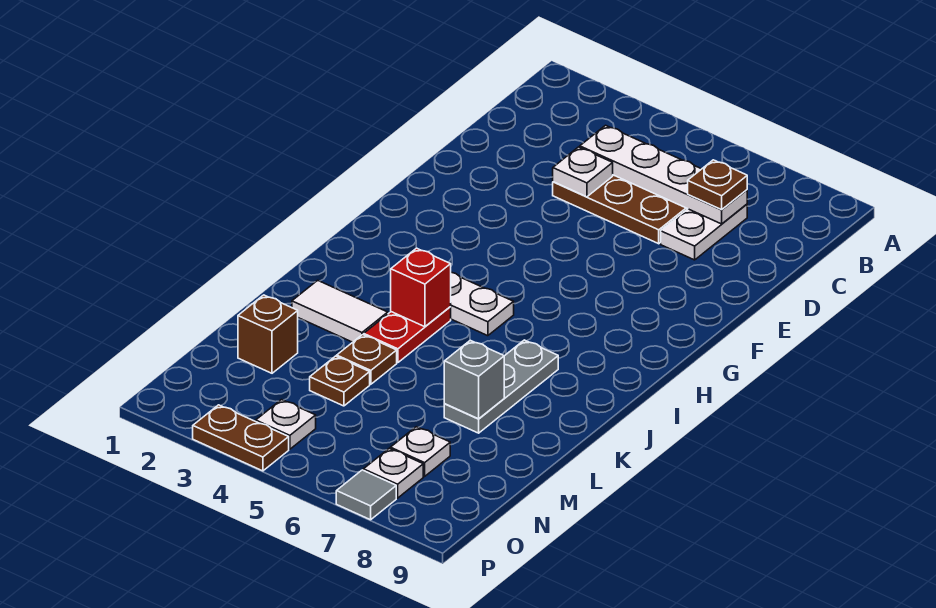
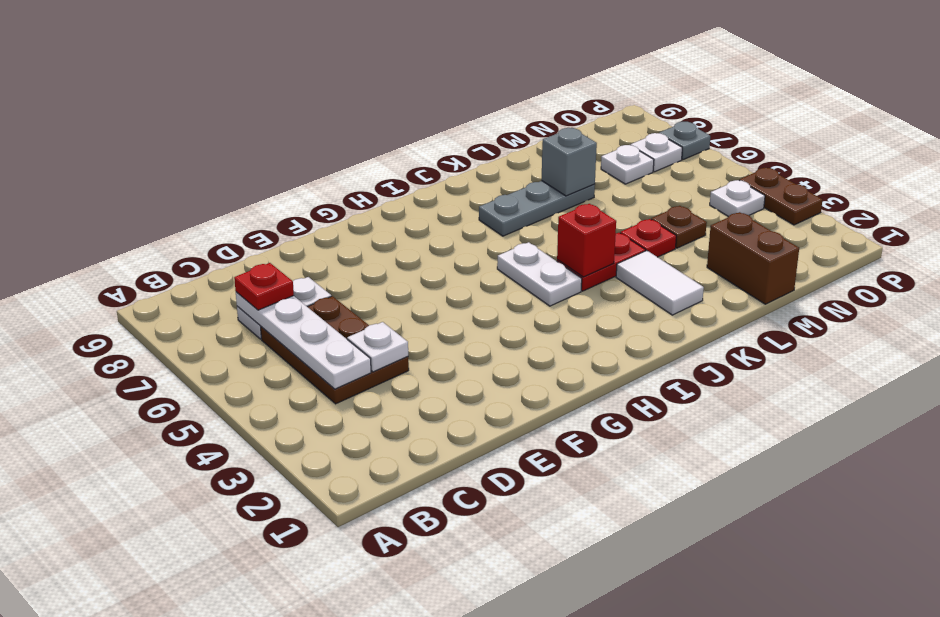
brown plate C7 level 3 -> red plate C7 level 3
brown plate L4 level 1 -> red plate L4 level 1
brown brick M2 level 1 -> brown brick M1:M2 level 1
grey tile P7 level 1 -> grey plate P7 level 1

